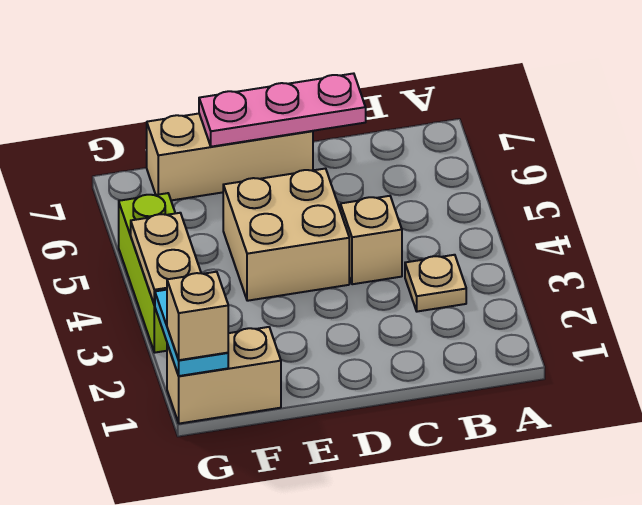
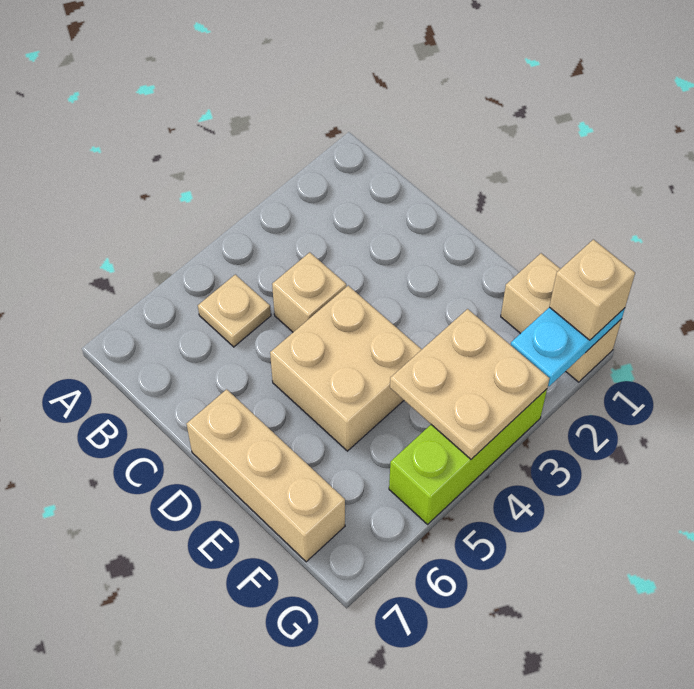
tan plate B3 level 1 -> tan plate B5 level 1
pink plate C7:E7 level 2 -> none
tan plate G3:G4 level 2 -> tan plate F3:G4 level 2

